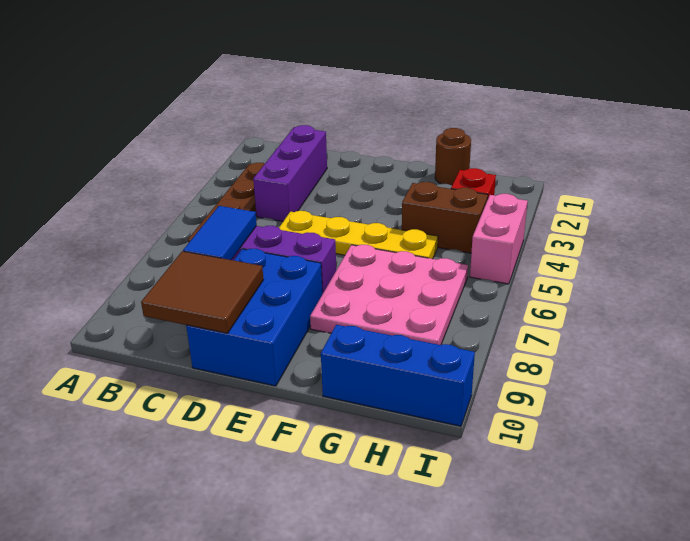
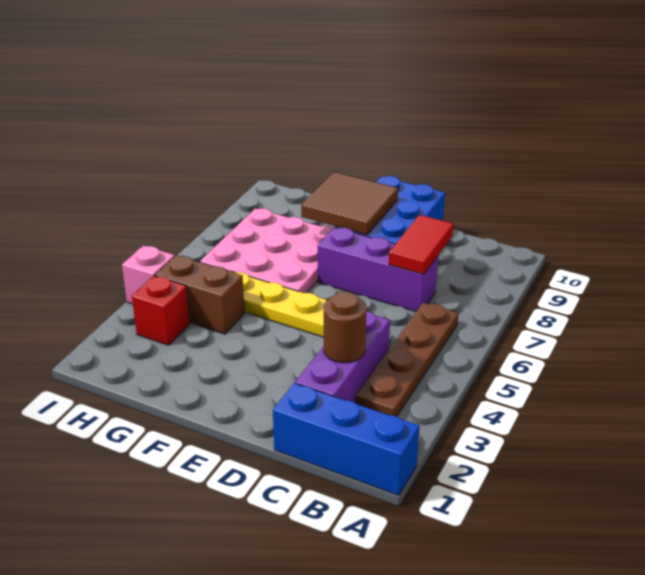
blue tile C7:C8 level 2 -> red tile C7:C8 level 2
brown tile C9:D10 level 2 -> brown tile E8:F9 level 2
brown round brick G1 level 1 -> brown round brick C3 level 2
blue brick G10:I10 level 1 -> blue brick A1:C1 level 1
pink brick I4:I5 level 1 -> pink brick I4 level 1

